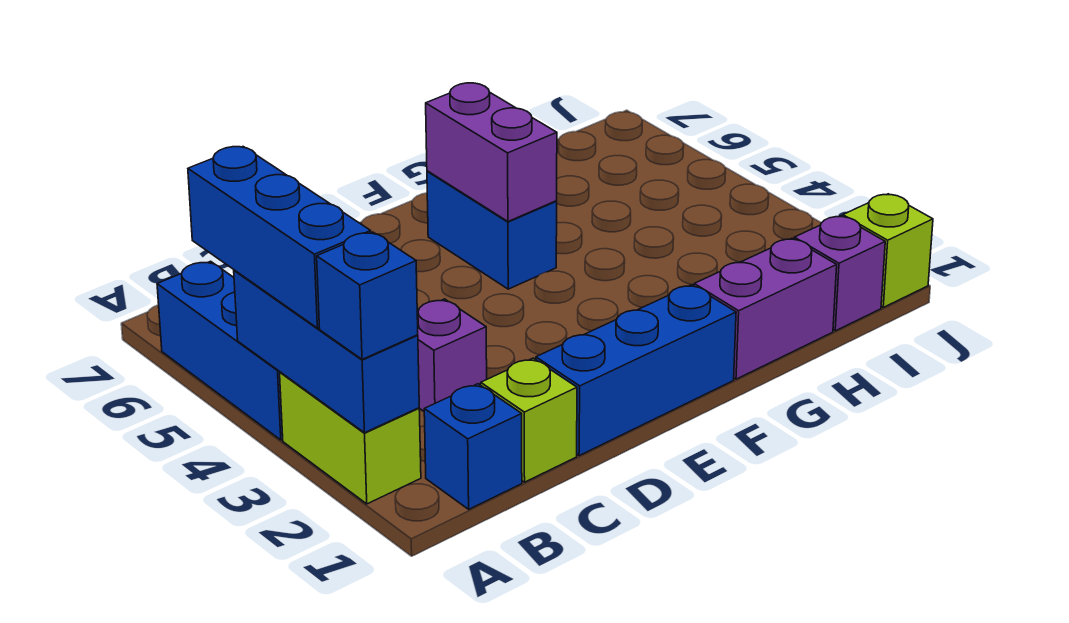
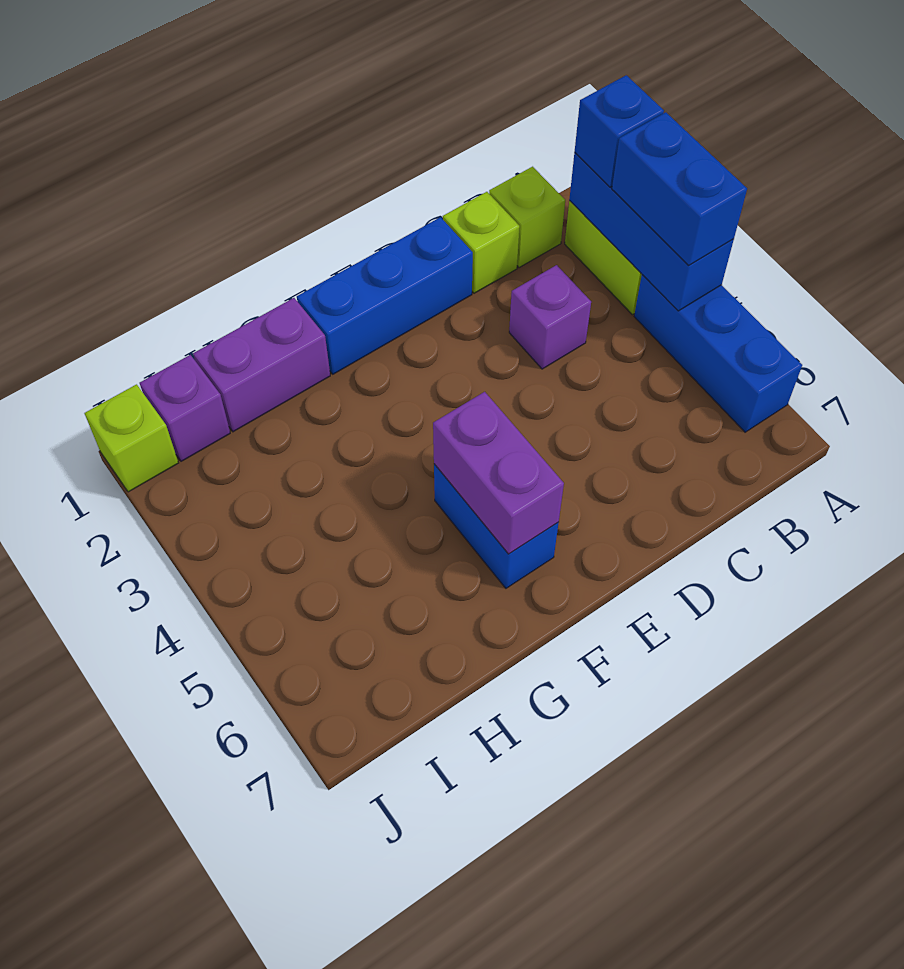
blue brick A3:A5 level 3 -> blue brick A3:A4 level 3
blue brick B1 level 1 -> lime brick B1 level 1

